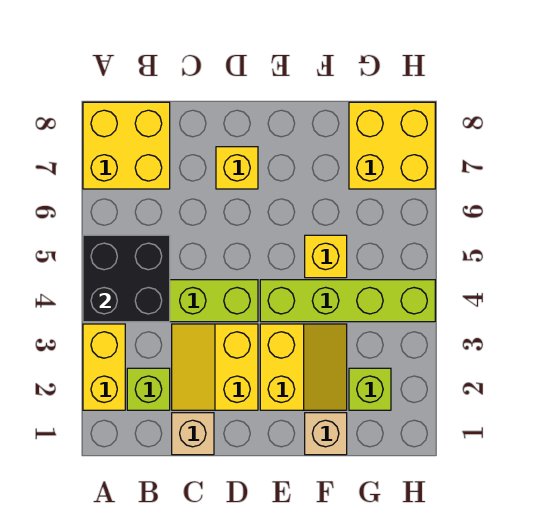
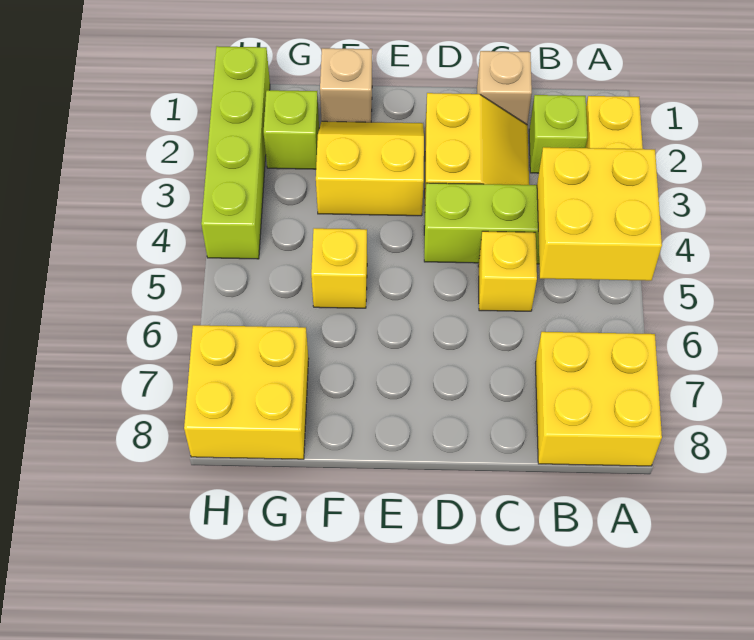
black brick A4:B5 level 2 -> yellow brick A4:B5 level 2
yellow brick D7 level 1 -> yellow brick C5 level 1
yellow slope E2:F3 level 1 top E -> yellow slope E2:F3 level 1 top 3
lime brick E4:H4 level 1 -> lime brick H1:H4 level 1

